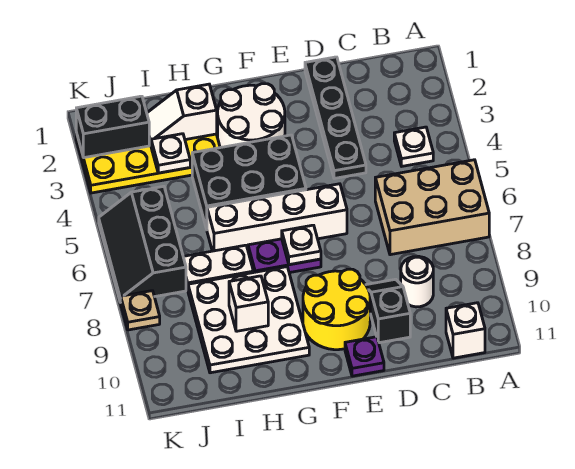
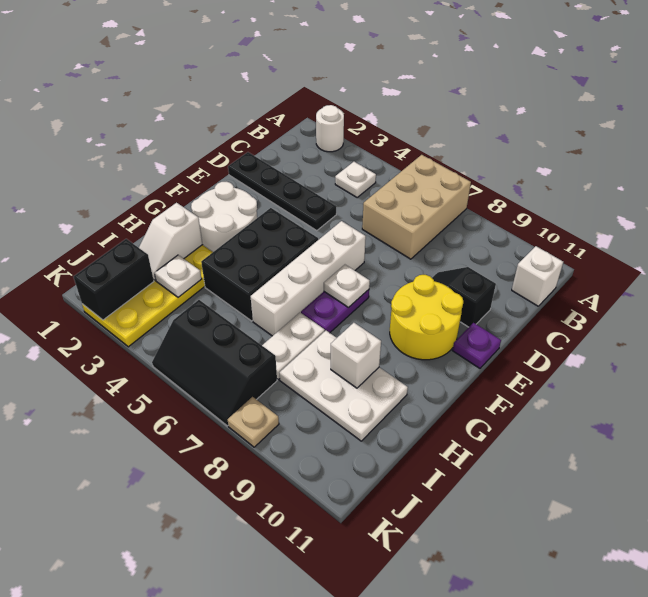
white round brick C9 level 1 -> white round brick A2 level 1
white plate G8:I10 level 1 -> white plate H8:I10 level 1

